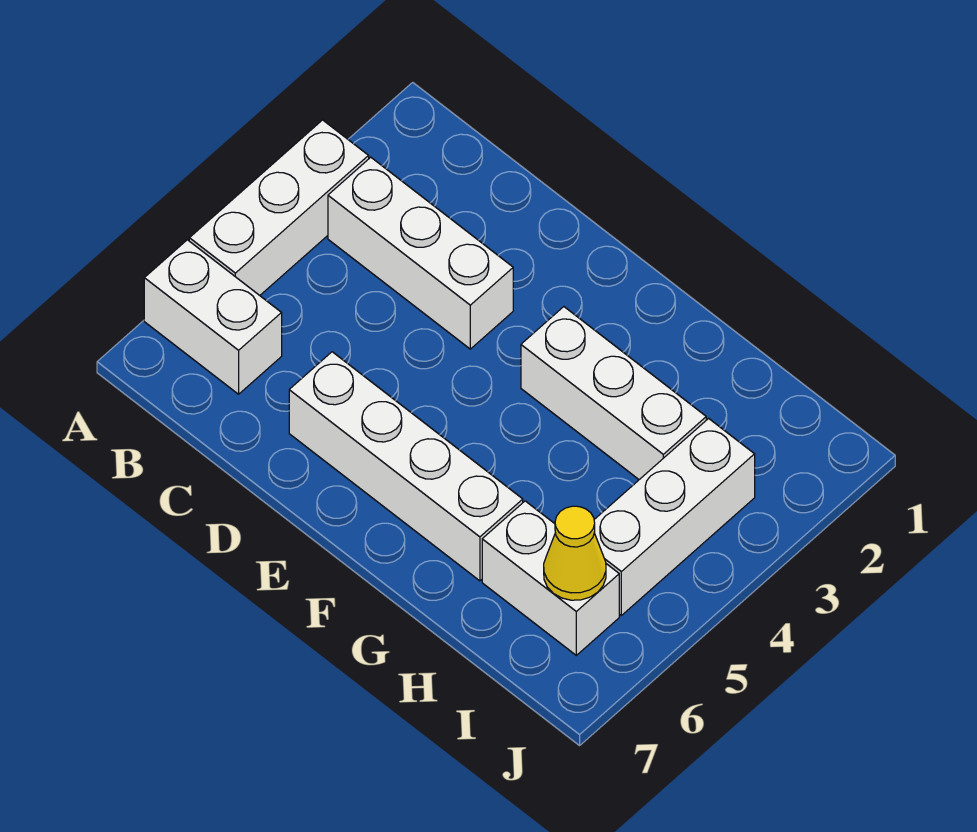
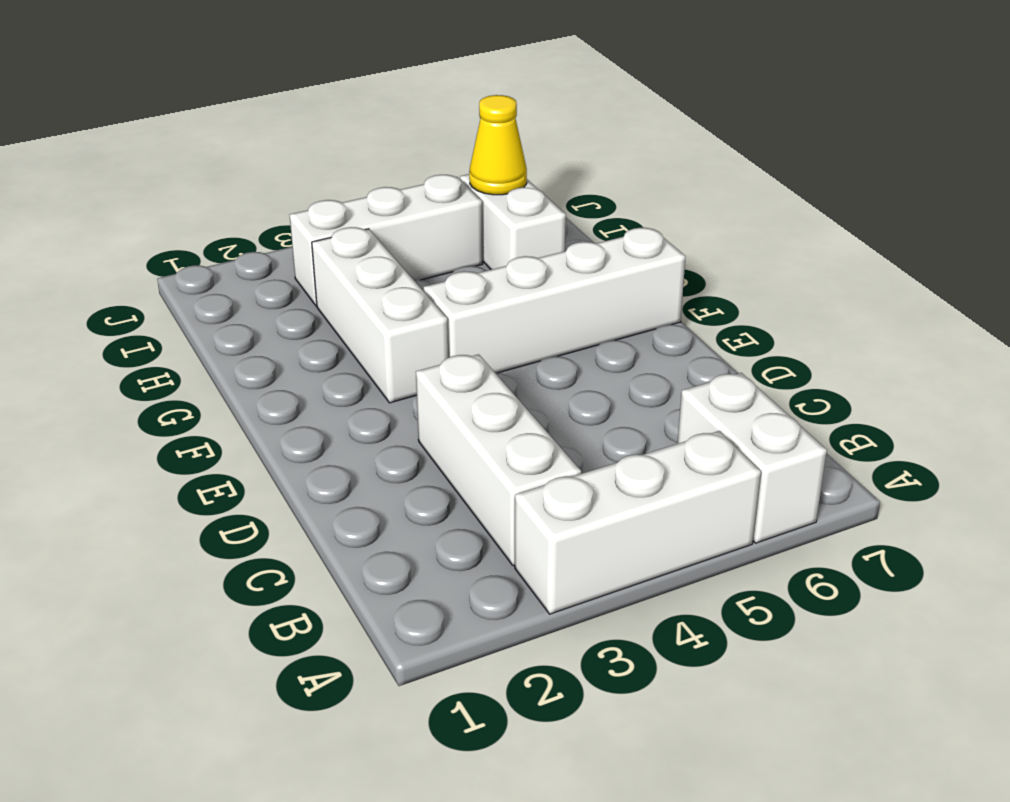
white brick D6:G6 level 1 -> white brick F4:F7 level 1

